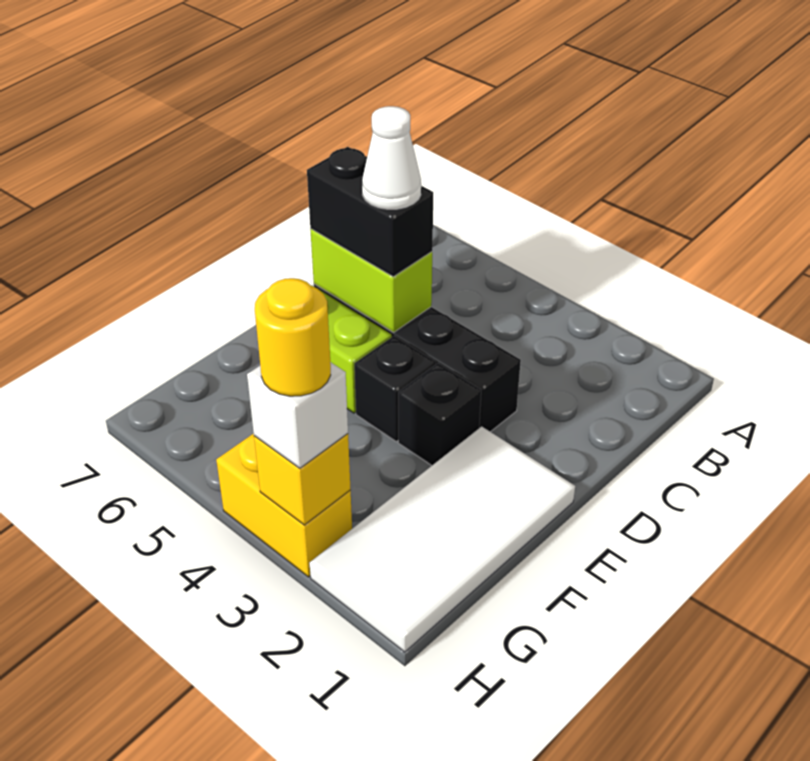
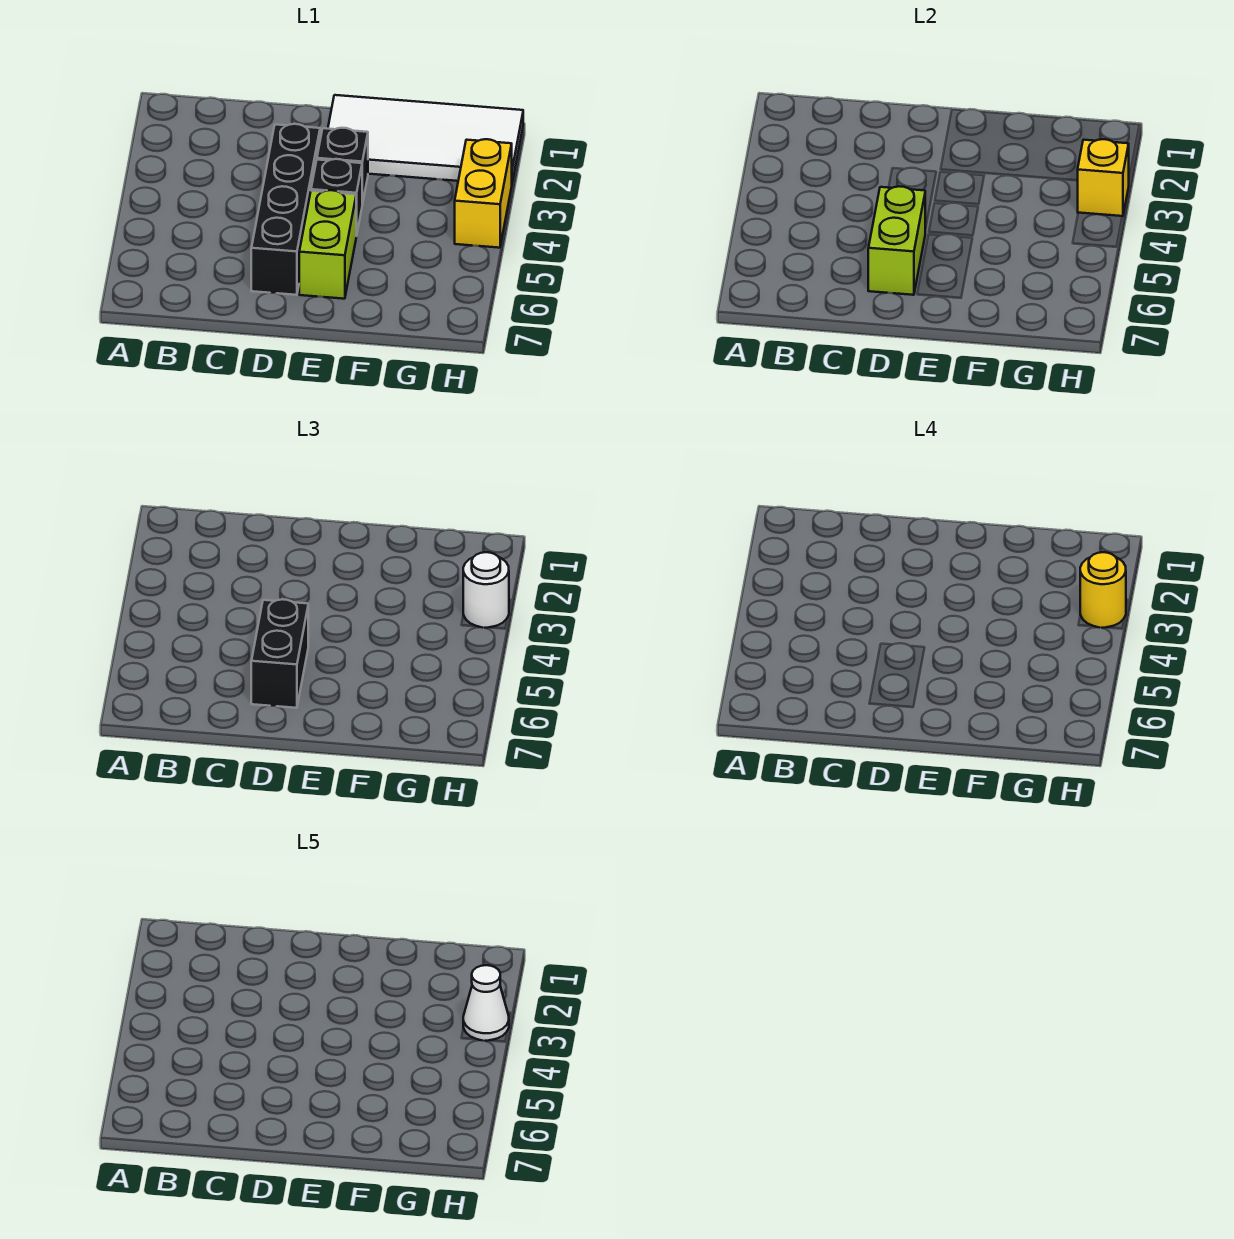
white cone D5 level 4 -> white cone H3 level 5
white brick H3 level 3 -> white round brick H3 level 3

